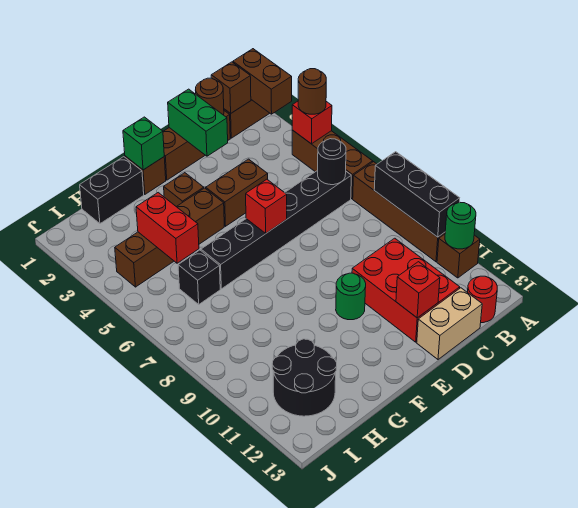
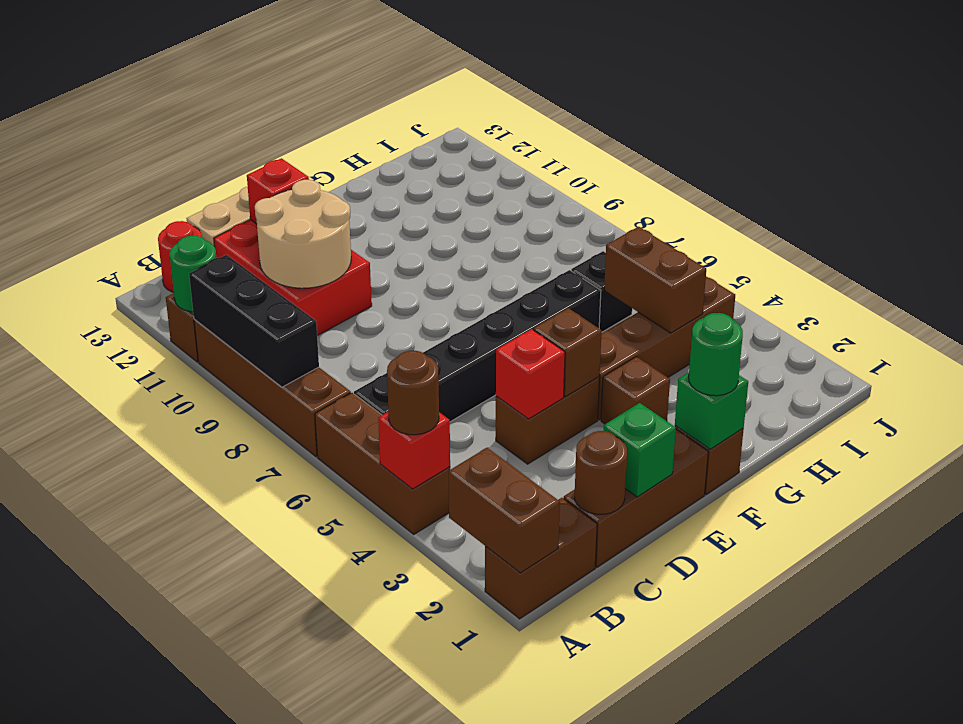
brown brick B1 level 2 -> brown brick E4 level 2
black round brick B6 level 2 -> none
none -> tan round brick C10:D11 level 2
green brick D1:D2 level 2 -> green brick D1 level 2
red brick E6 level 2 -> red brick D4 level 2
green round brick E10 level 1 -> green round brick F1 level 3
black brick G1:H1 level 1 -> none
red brick H4:H5 level 2 -> brown brick H4:H5 level 2
black round brick H11:I12 level 1 -> none

